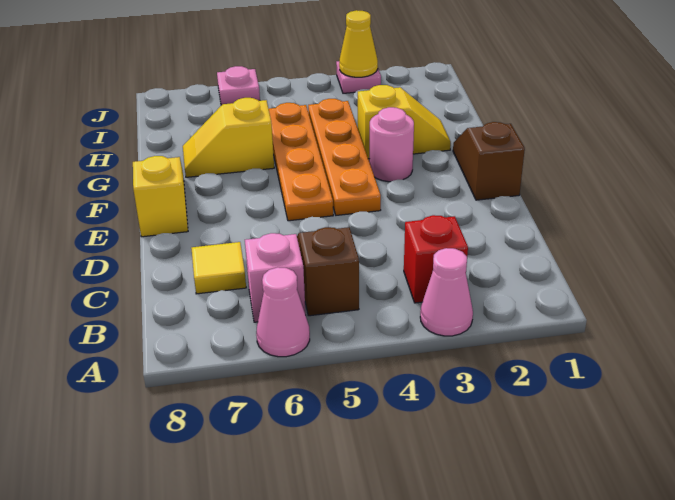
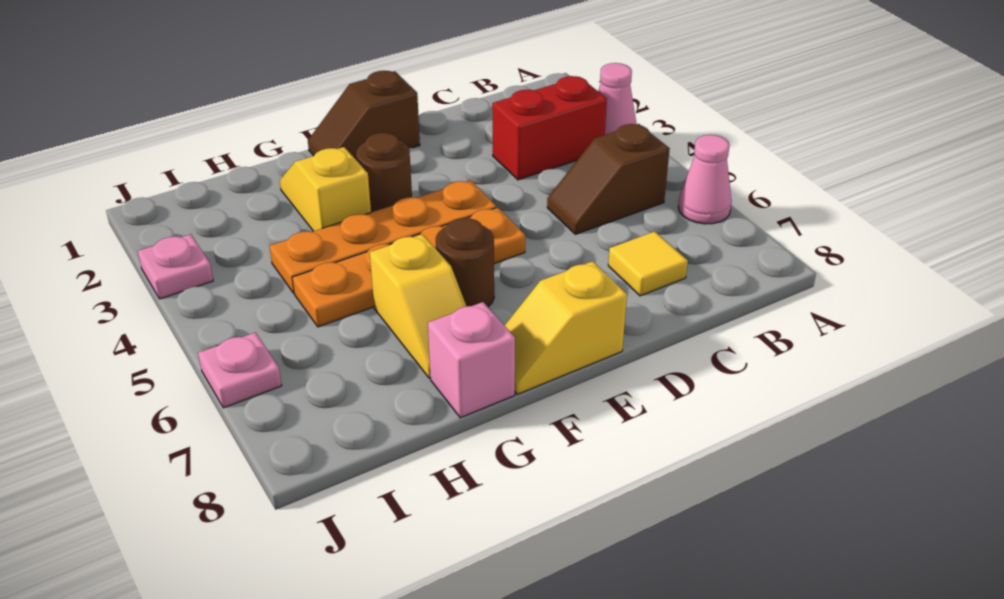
red brick B3 level 1 -> red brick B3:C3 level 1
pink brick B6 level 1 -> pink brick G8 level 1
pink round brick F3 level 1 -> brown round brick F3 level 1
none -> brown round brick F6 level 1
yellow cone J3 level 2 -> none

